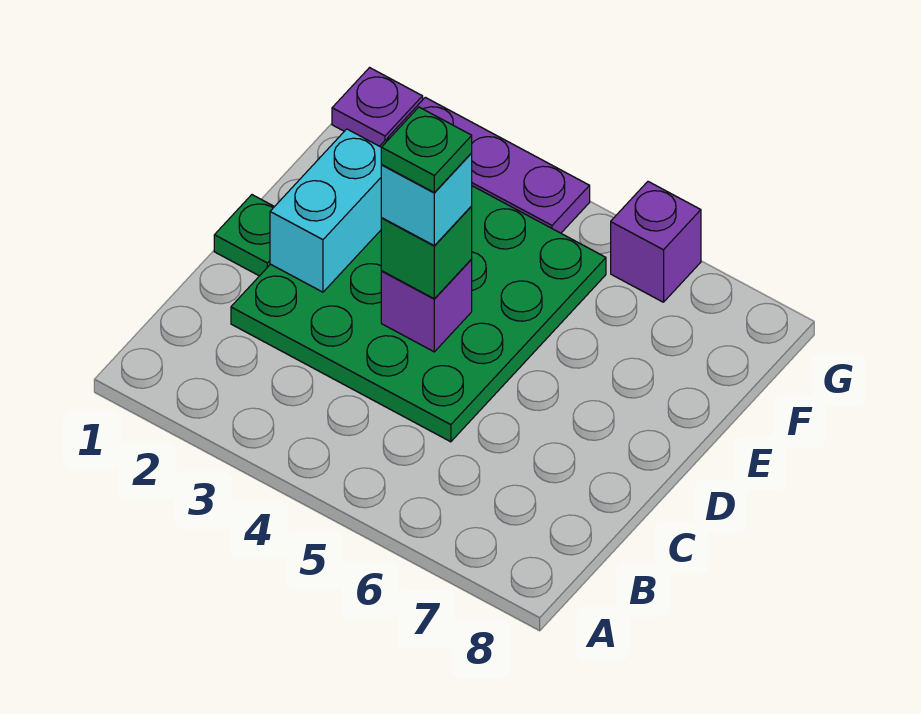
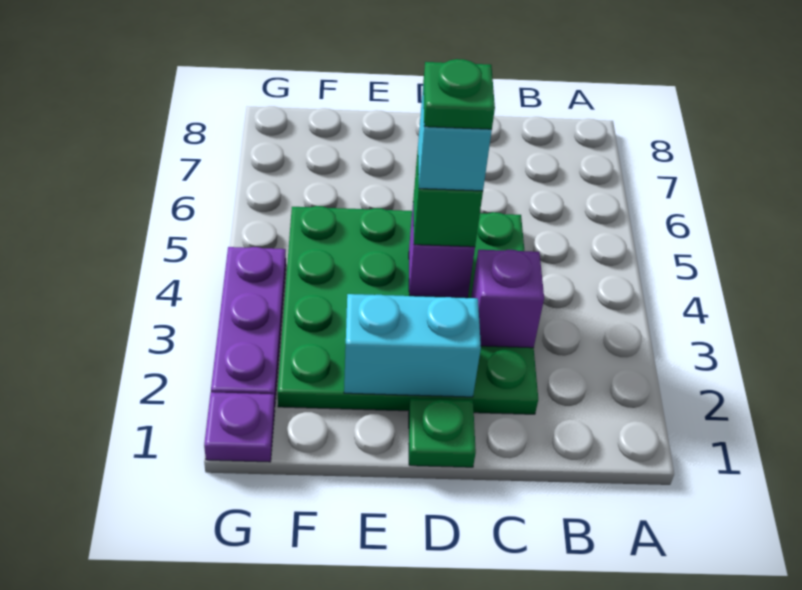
purple brick G6 level 1 -> purple brick C3 level 2

